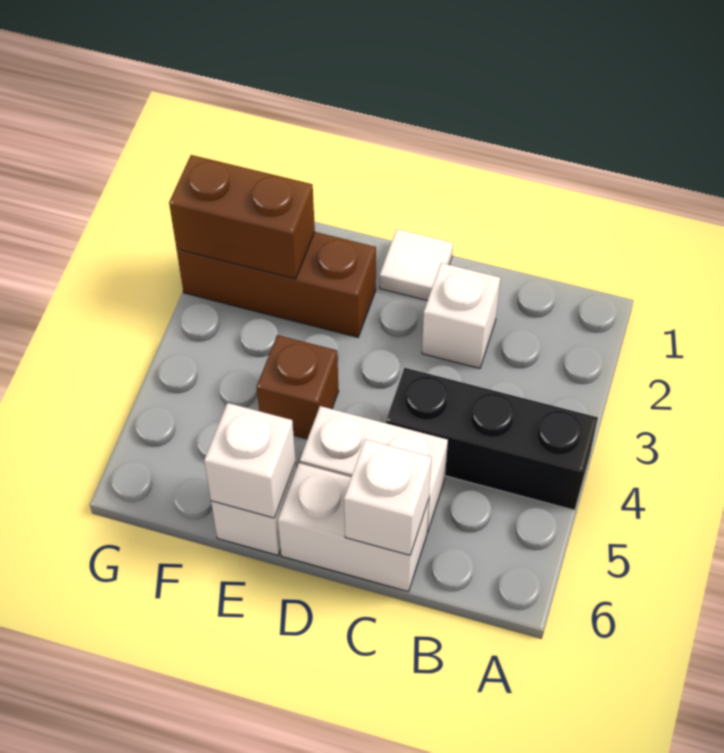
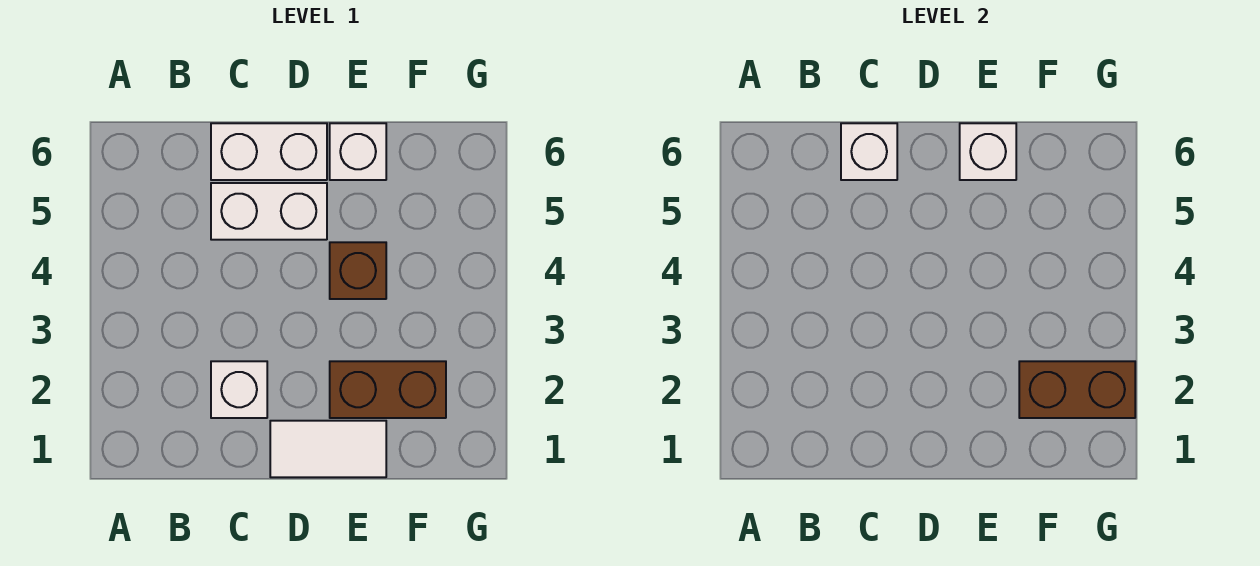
black brick A4:C4 level 1 -> none
white tile D1 level 1 -> white tile D1:E1 level 1
brown brick E2:G2 level 1 -> brown brick E2:F2 level 1

